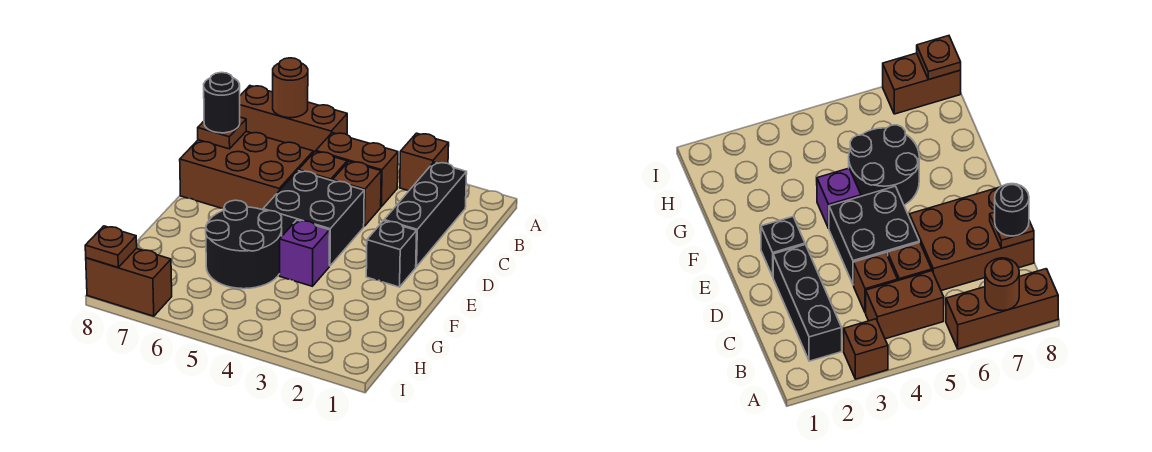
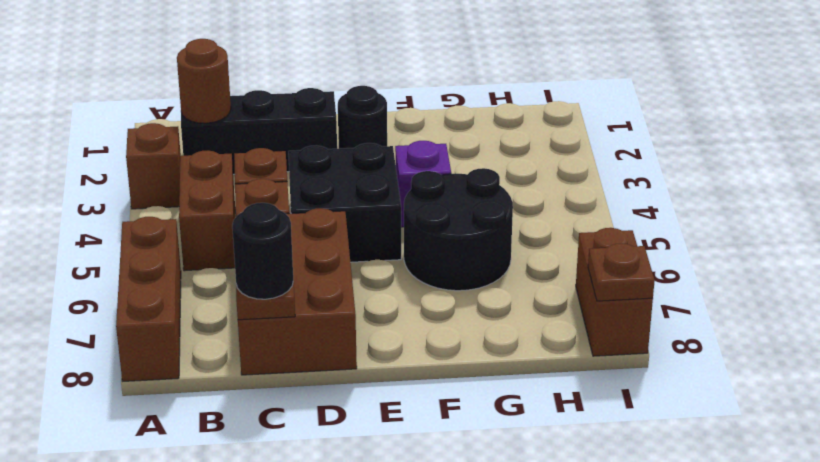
brown round brick A7 level 2 -> brown round brick B2 level 2
black brick E2 level 1 -> black round brick E2 level 1

